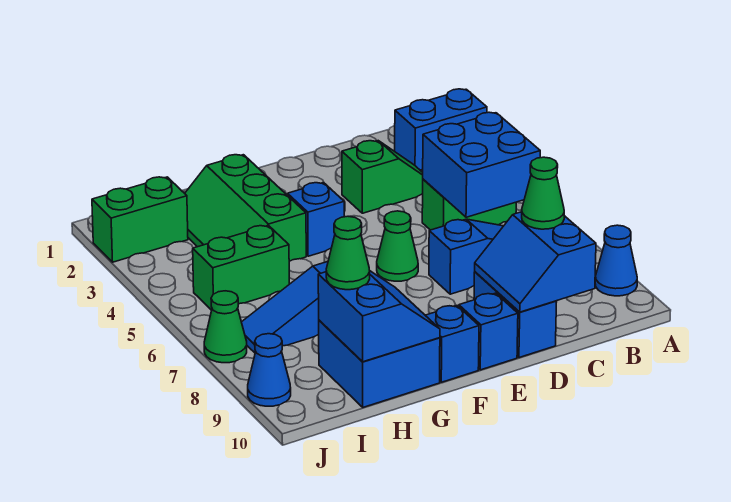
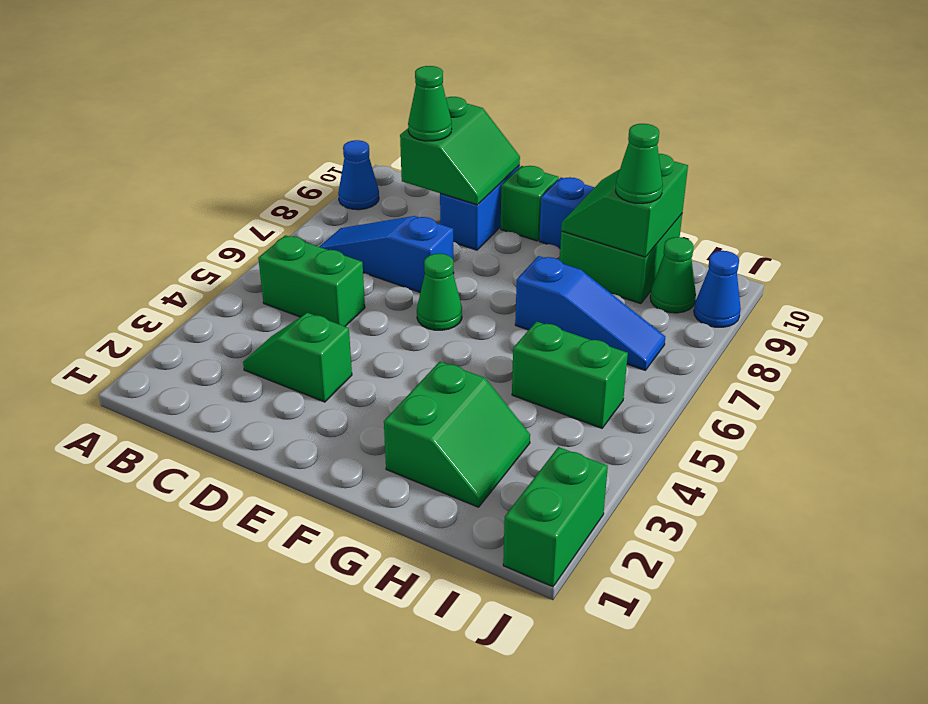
blue brick A2:B2 level 1 -> none
blue brick B5:C6 level 2 -> none
blue slope C9:D10 level 2 top C -> green slope C9:D10 level 2 top C
blue brick E10 level 1 -> green brick E10 level 1
blue brick F4 level 1 -> none
green slope G2:H4 level 1 top G -> green slope G2:H3 level 1 top G
blue brick G9:H10 level 1 -> green brick G9:H10 level 1
blue slope G9:H10 level 2 top H -> green slope G9:H10 level 2 top H
green brick I2:J2 level 1 -> green brick J1:J2 level 1
green cone J7 level 1 -> green cone I9 level 1

